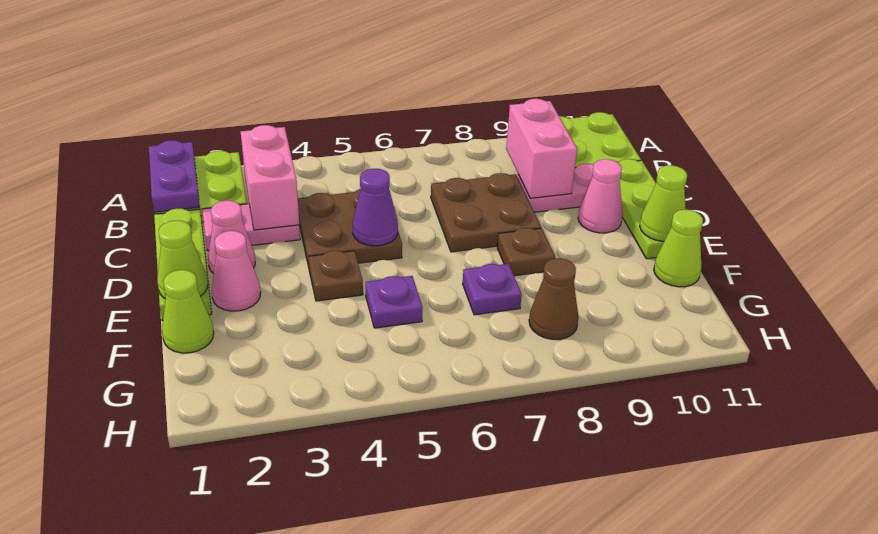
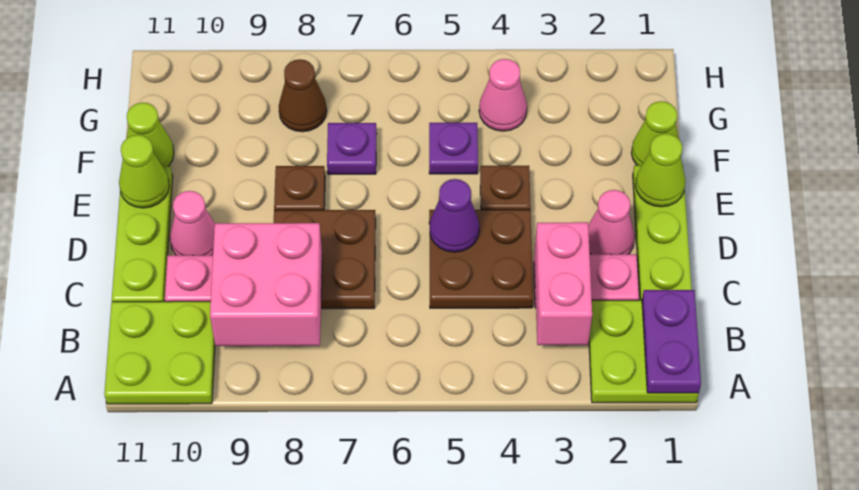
pink brick B9:C9 level 2 -> pink brick B8:C9 level 2
pink cone E2 level 1 -> pink cone G4 level 1

